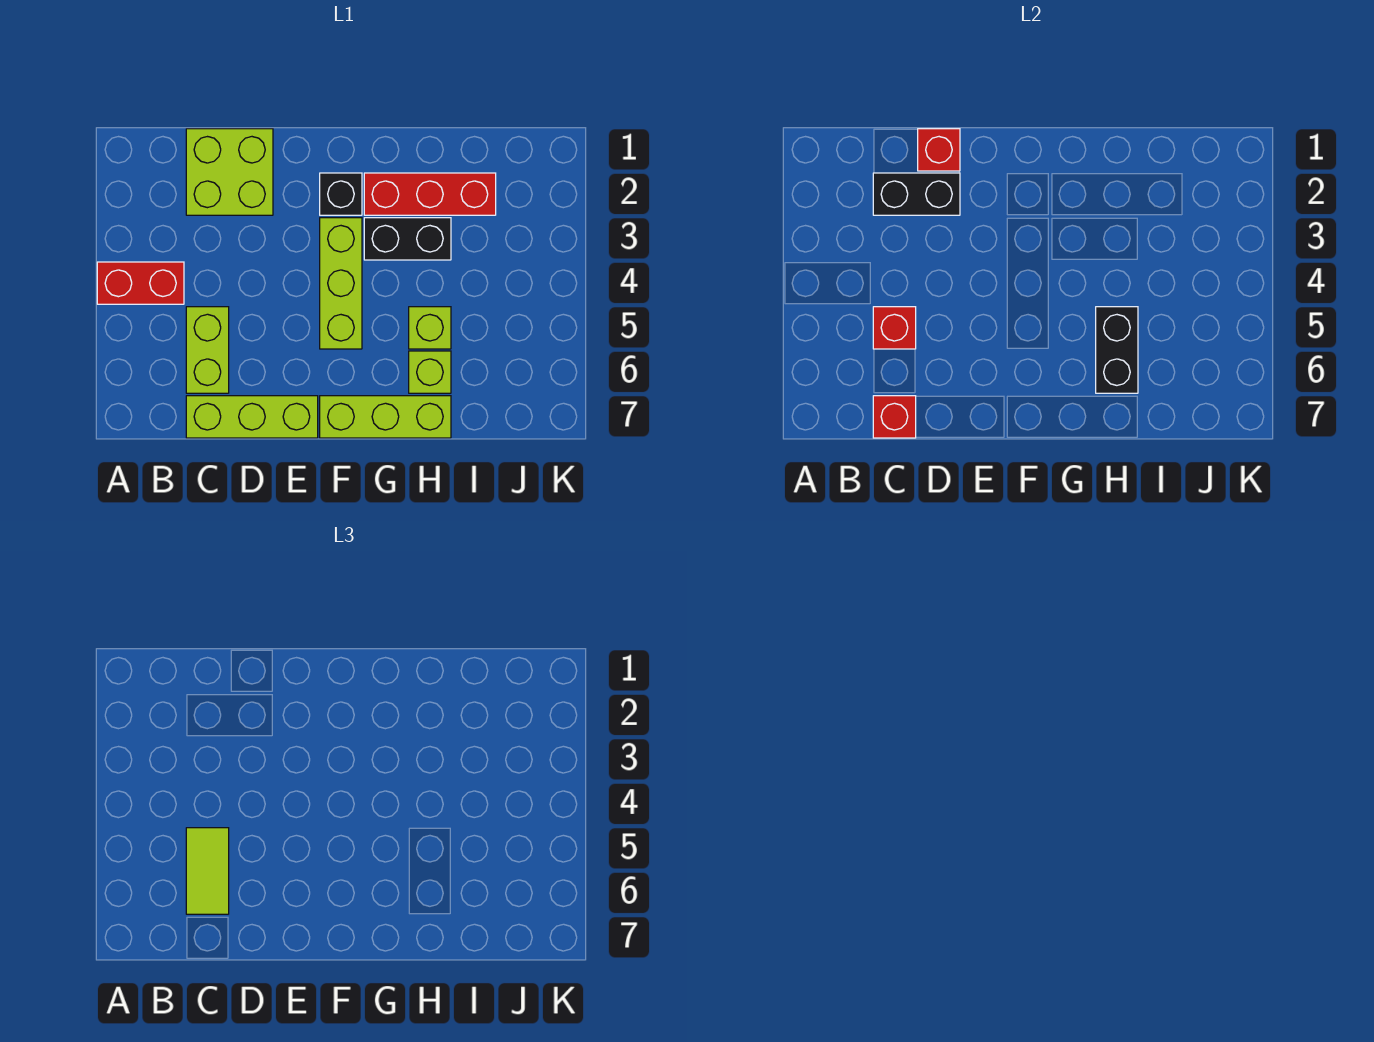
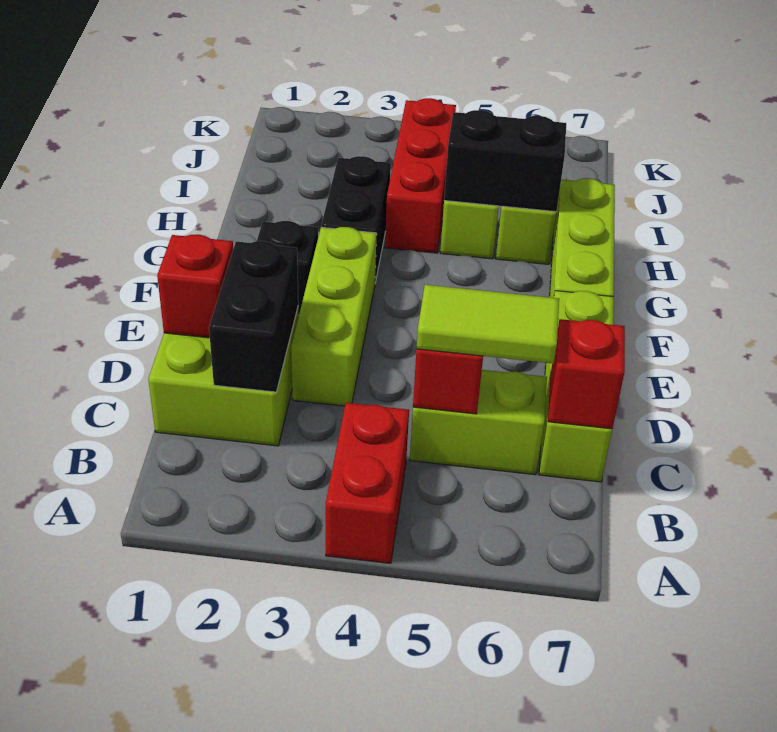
lime brick F3:F5 level 1 -> lime brick D3:F3 level 1
red brick G2:I2 level 1 -> red brick H4:J4 level 1

